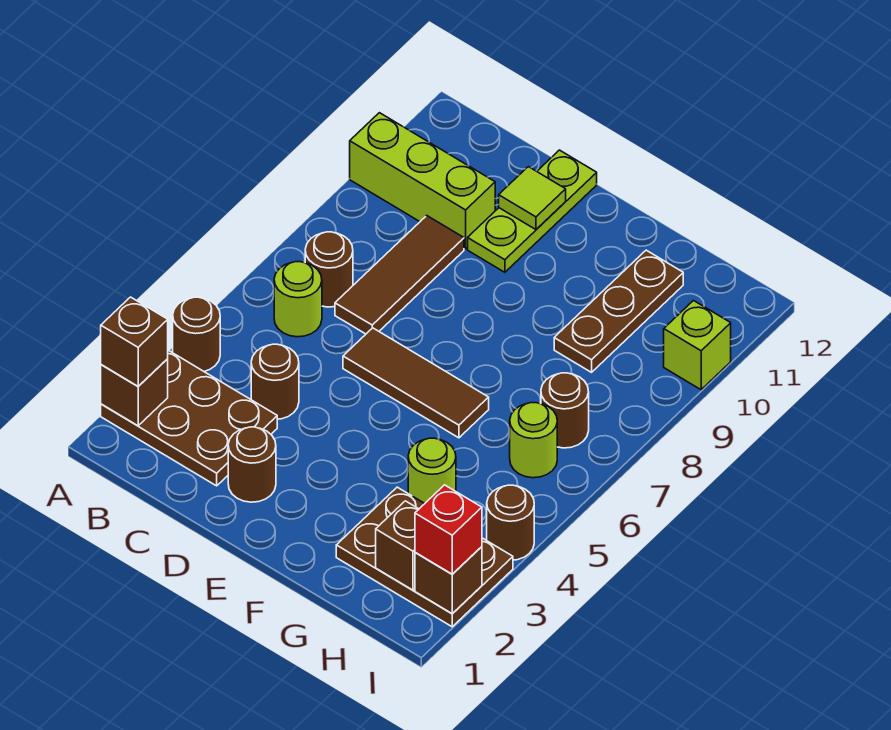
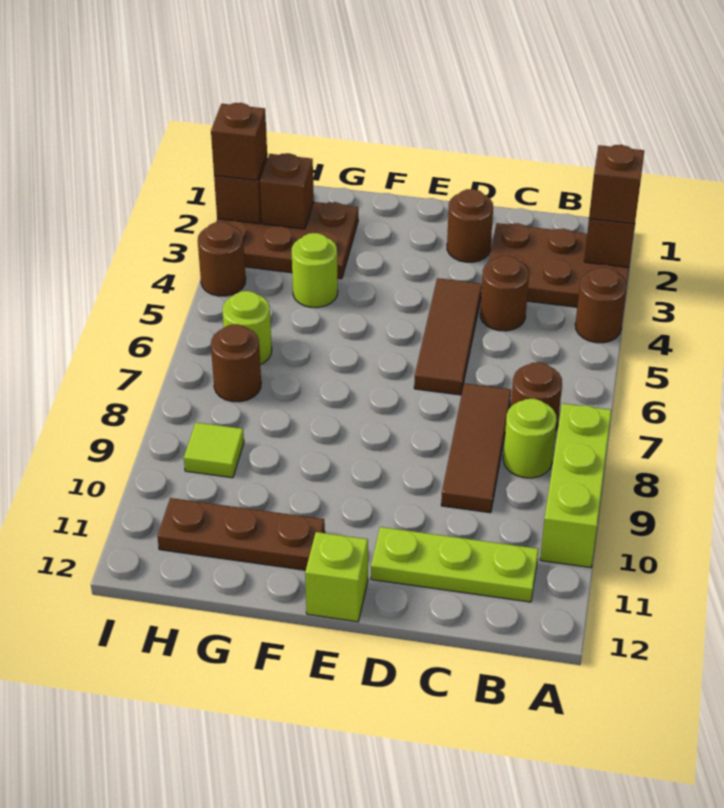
lime brick A10:C10 level 1 -> lime brick A8:A10 level 1
lime round brick B6 level 1 -> lime round brick B8 level 1
brown tile D6:F6 level 1 -> brown tile D4:D6 level 1
lime plate D10:D12 level 1 -> lime plate B11:D11 level 1
lime tile D11 level 2 -> lime tile H9 level 1
brown plate G9:G11 level 1 -> brown plate F11:H11 level 1
red brick I2 level 3 -> brown brick I2 level 3
lime brick I10 level 1 -> lime brick E12 level 1

